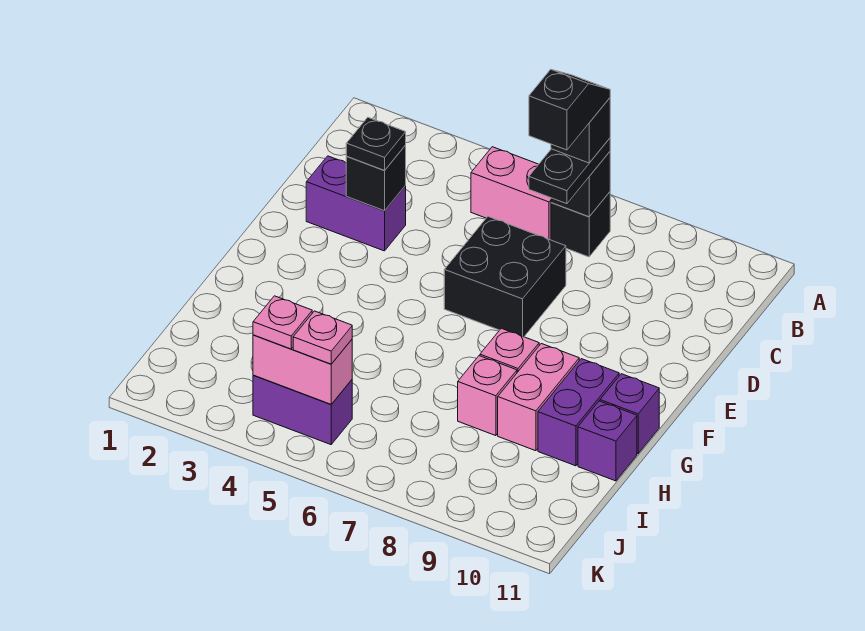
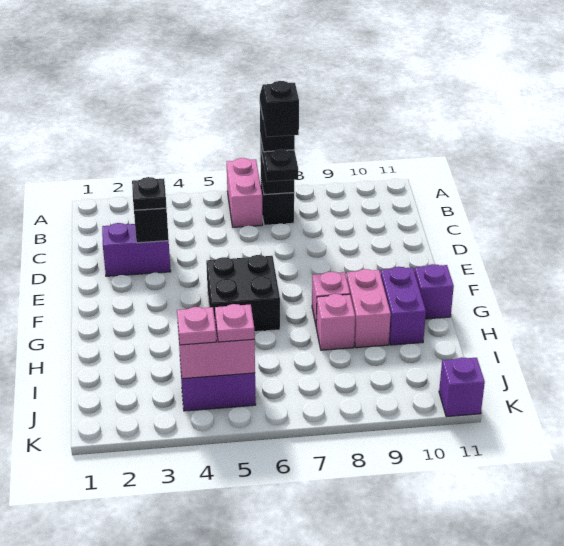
pink brick B5:B6 level 1 -> pink brick A6:B6 level 1
black brick D6:E7 level 1 -> black brick F5:G6 level 1
purple brick H11 level 1 -> purple brick K11 level 1

